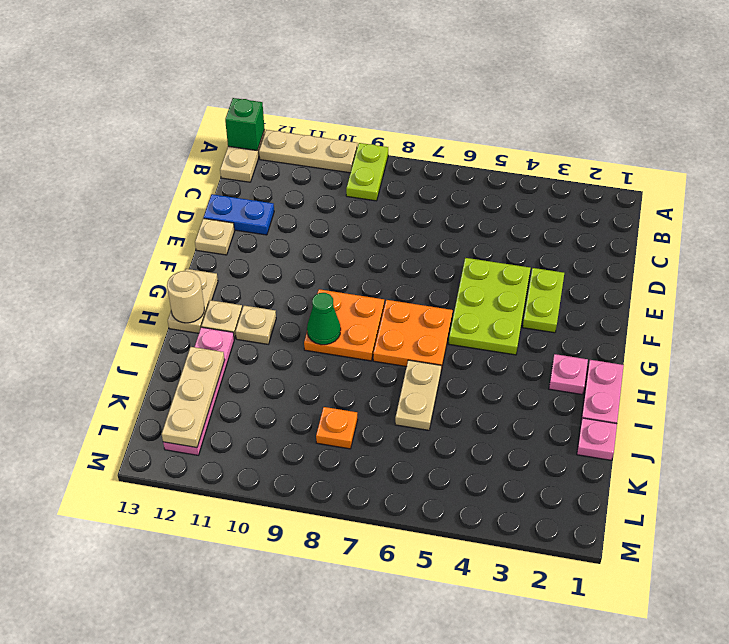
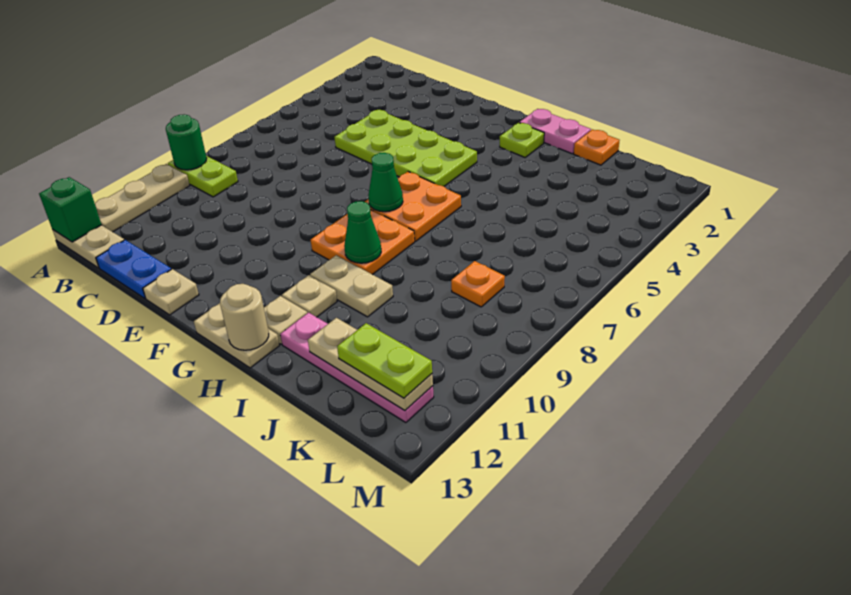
none -> green round brick A9 level 2
blue plate D12:D13 level 1 -> blue plate C13:D13 level 1
lime plate E3:F3 level 1 -> lime plate K12:L12 level 3
lime plate E4:G5 level 1 -> lime plate D4:G5 level 1
none -> green cone G7 level 2
pink plate H2 level 1 -> lime plate H2 level 1
tan plate I6:J6 level 1 -> tan plate H10:I10 level 1
pink plate J1 level 1 -> orange plate J1 level 1

